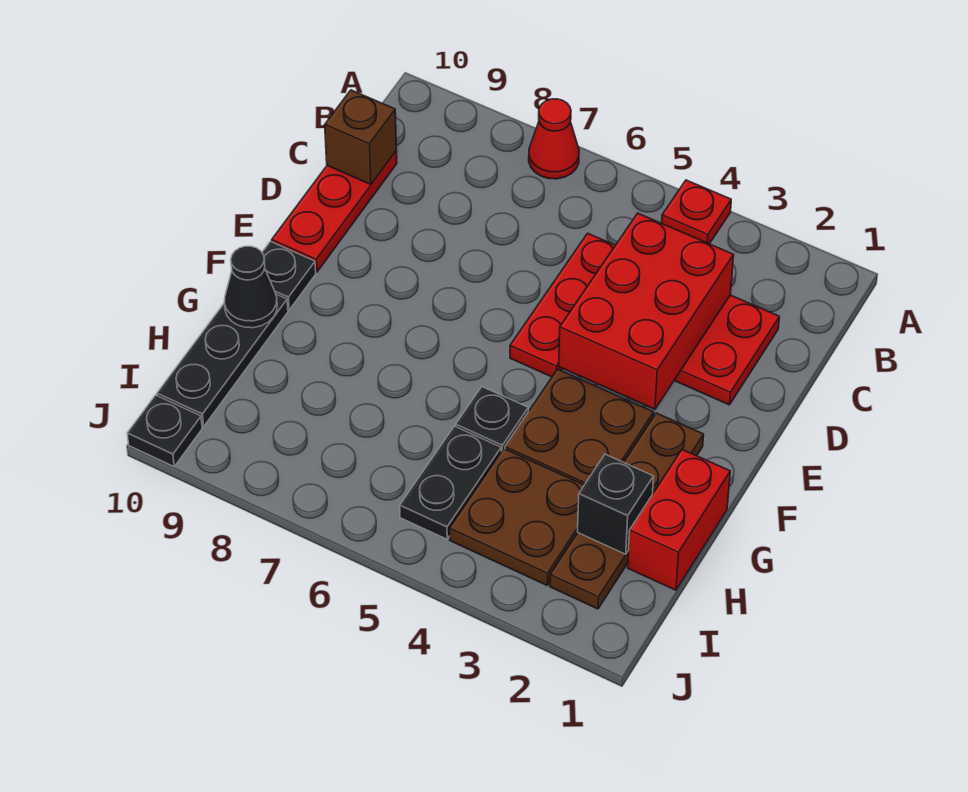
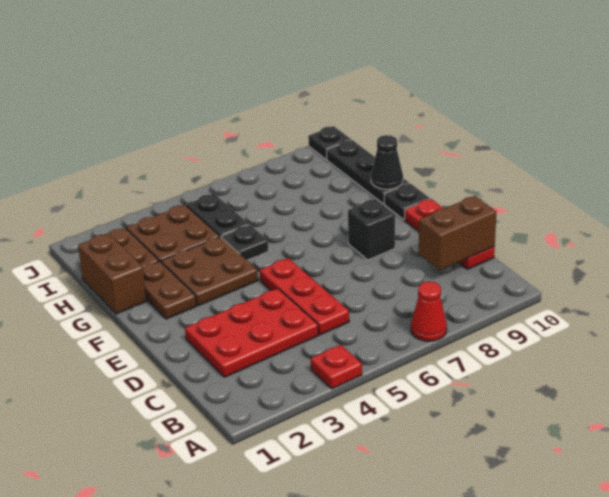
red brick C3:E4 level 2 -> none
brown brick C10 level 2 -> brown brick C9:C10 level 2
red brick G1:H1 level 1 -> brown brick G1:H1 level 1
black brick H2 level 2 -> black brick E8 level 1

